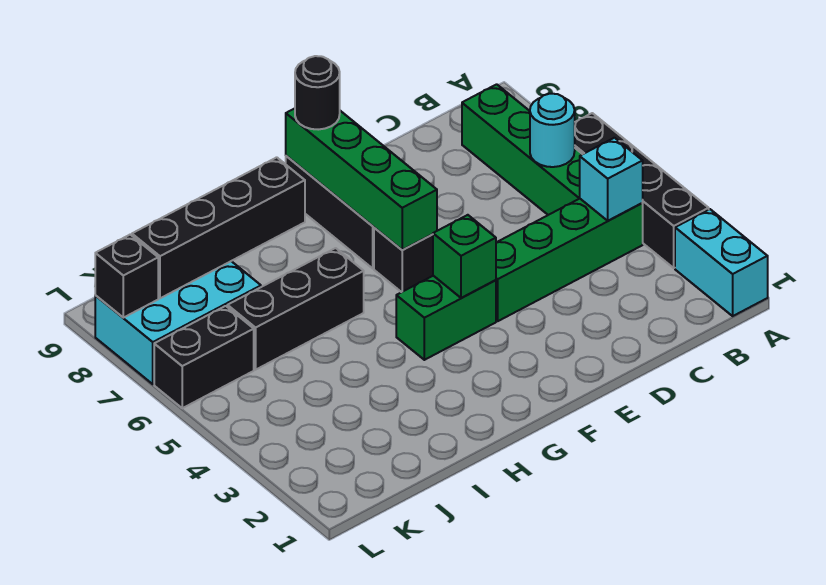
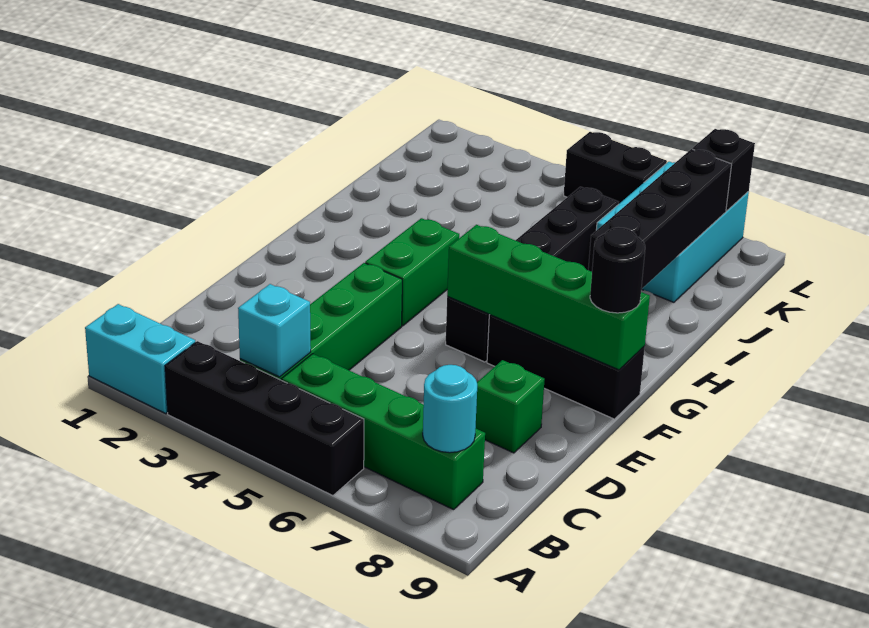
cyan round brick B6 level 2 -> cyan round brick B8 level 2
green brick F4 level 2 -> green brick D8 level 1
black brick K6:L6 level 1 -> black brick L5:L6 level 1

